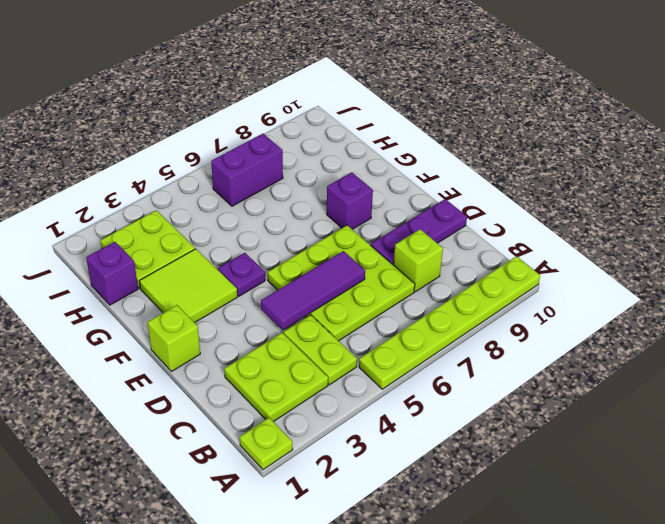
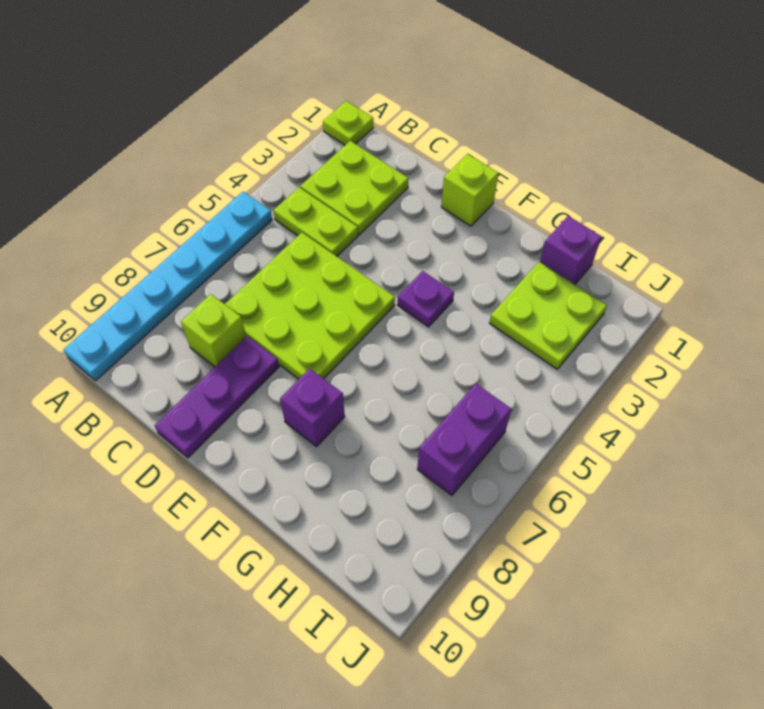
lime plate A5:A10 level 1 -> cyan plate A5:A10 level 1
purple tile D4:D6 level 2 -> none
lime tile F2:G3 level 1 -> none

